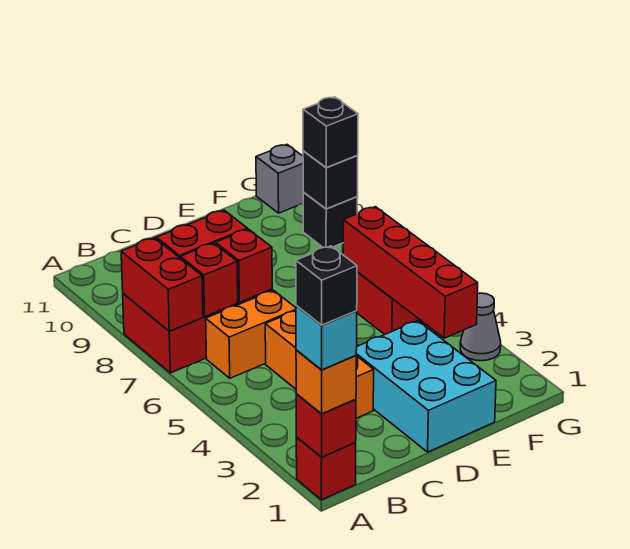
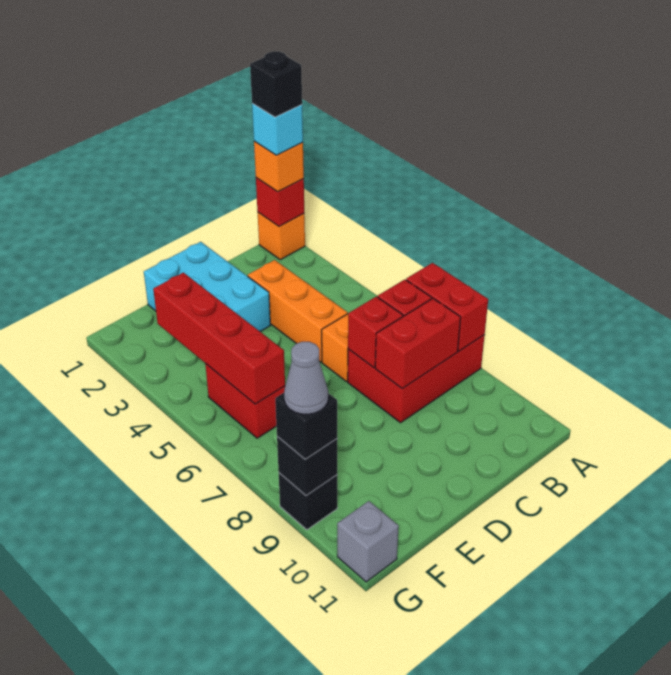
red brick A1 level 1 -> orange brick A1 level 1
grey cone G3 level 1 -> grey cone G9 level 4

